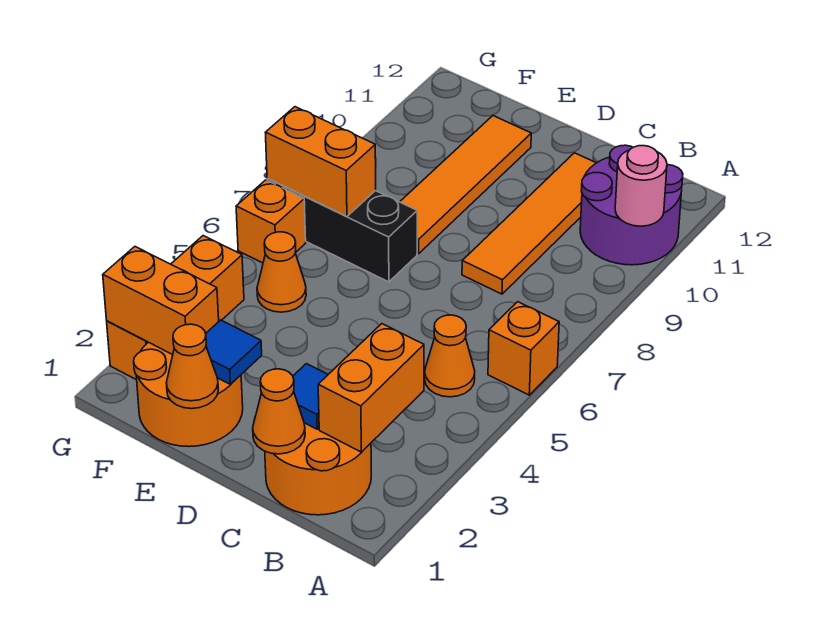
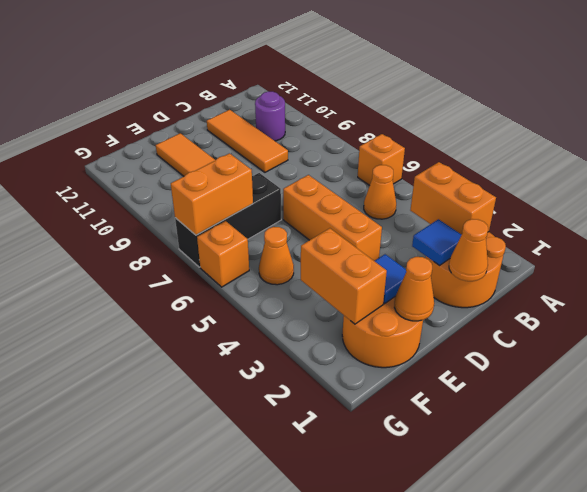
purple round brick A10:B11 level 1 -> purple round brick B10 level 1
pink round brick A10 level 2 -> none
orange tile C8:C11 level 1 -> orange tile C9:C11 level 1
orange brick F2:G2 level 2 -> orange brick F2:F3 level 2
orange brick G2:G4 level 1 -> orange brick D4:D6 level 1

